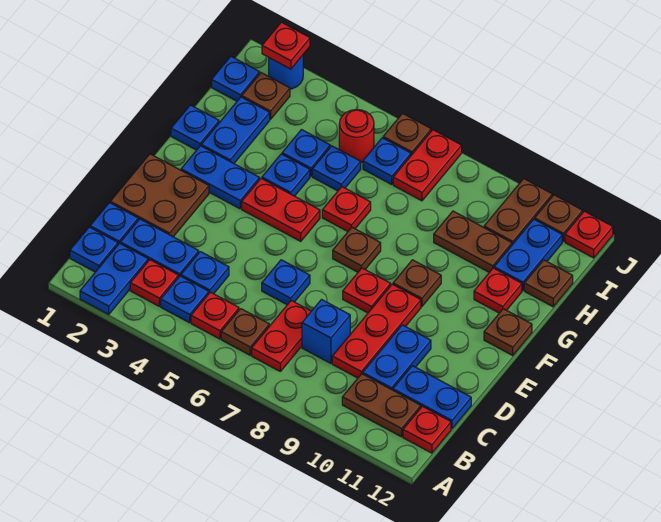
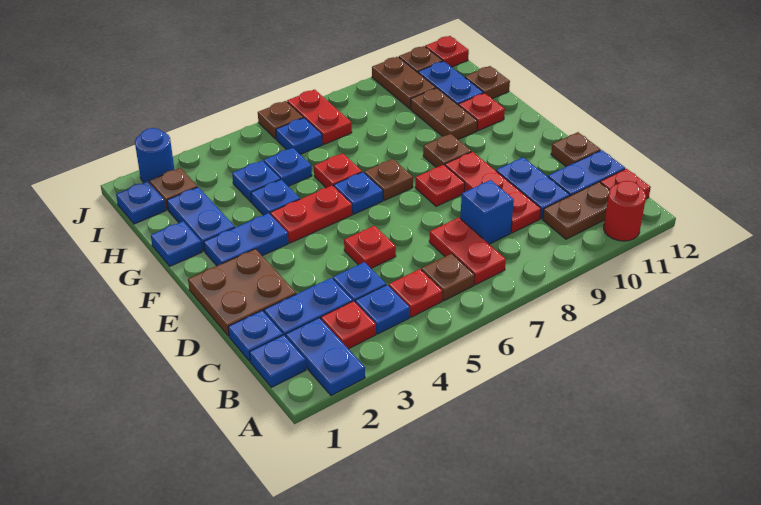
blue plate D6 level 1 -> blue plate F6 level 1
brown plate F12 level 1 -> brown plate D12 level 1
brown plate H9:H10 level 1 -> brown plate G10:H10 level 1
red round brick I5 level 1 -> red round brick A11 level 1
red plate J2 level 2 -> red plate D5 level 1

